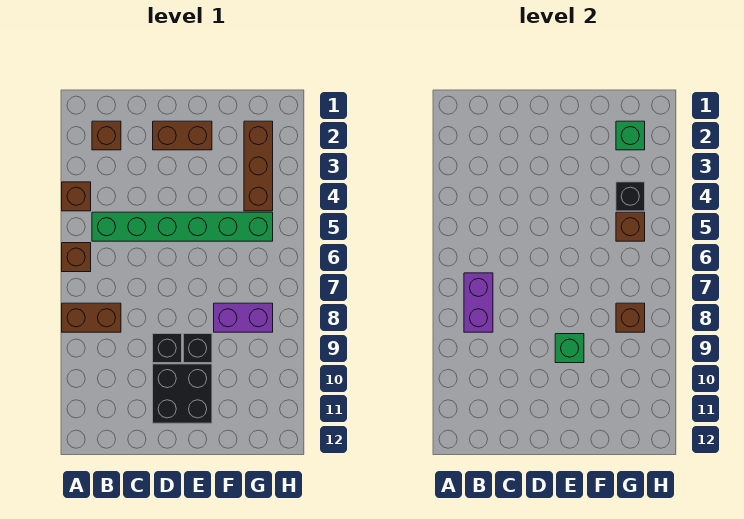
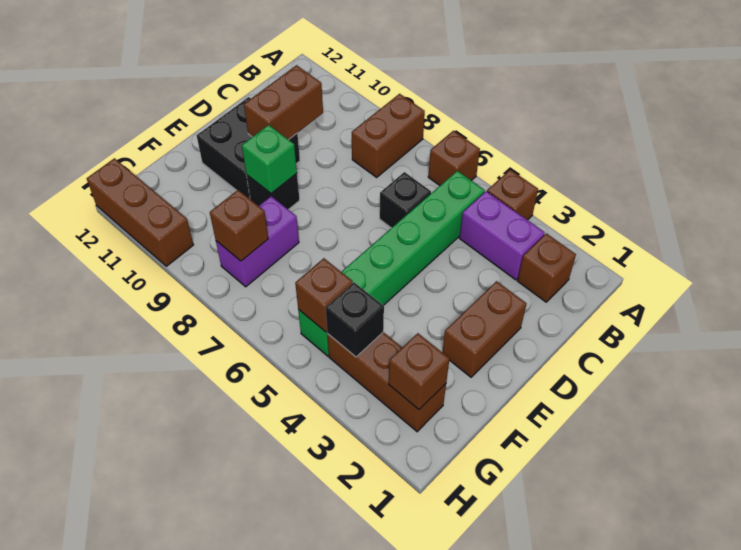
purple brick B7:B8 level 2 -> purple brick B3:B4 level 1
none -> brown brick C10:D10 level 2
black brick D9 level 1 -> black brick C6 level 1
green brick G2 level 2 -> brown brick G2 level 2
none -> brown brick H10:H12 level 1

